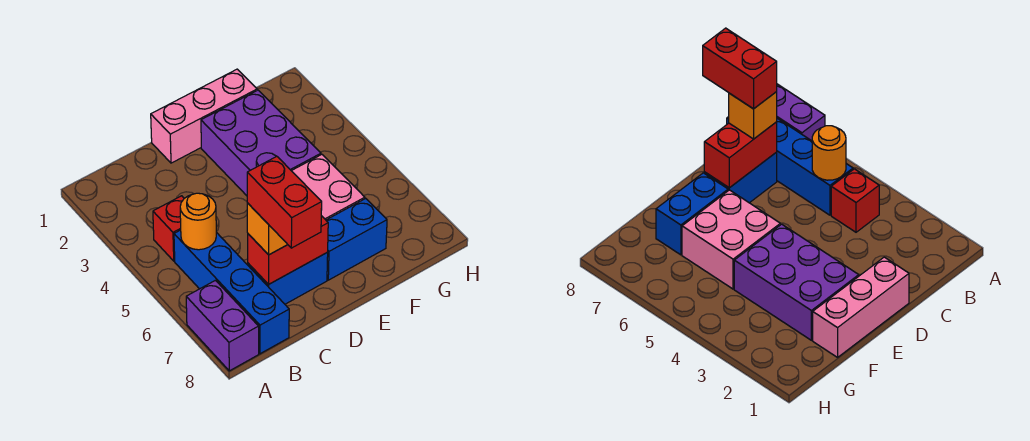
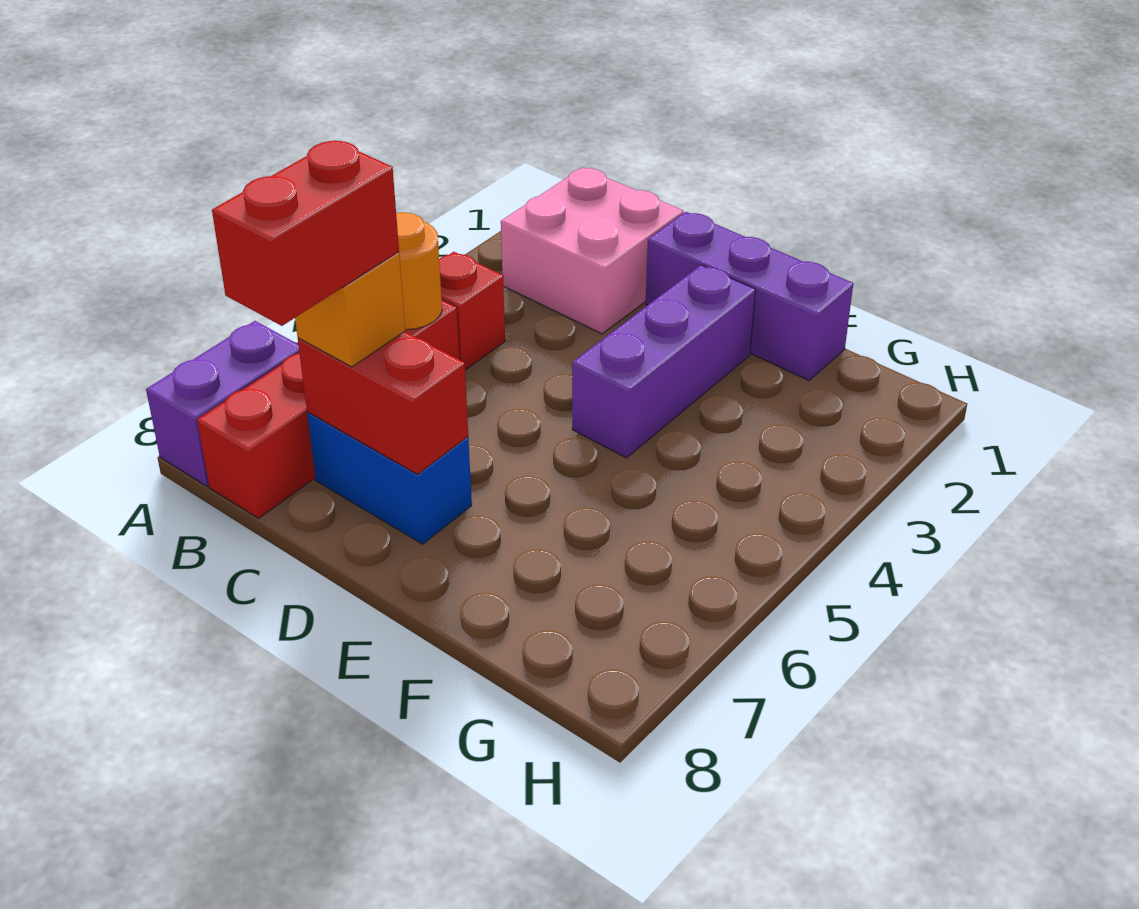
blue brick B5:B8 level 1 -> red brick B5:B8 level 1
pink brick D1:F1 level 1 -> purple brick D1:F1 level 1
purple brick E2:F4 level 1 -> purple brick E2:E4 level 1
pink brick E5:F6 level 1 -> pink brick B1:C2 level 1
blue brick E7:F7 level 1 -> none

